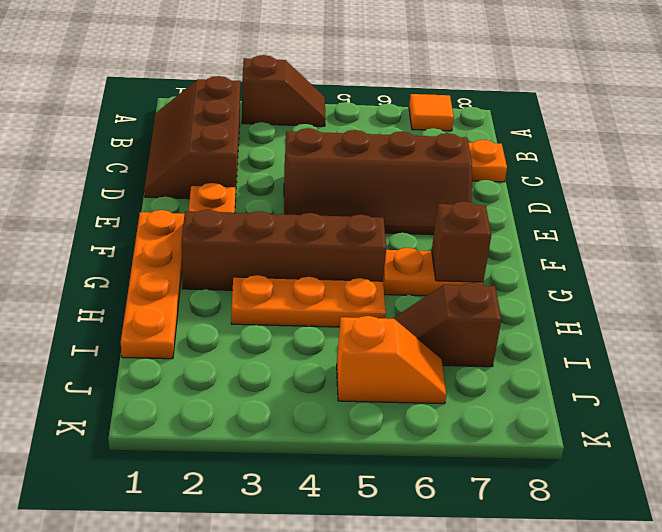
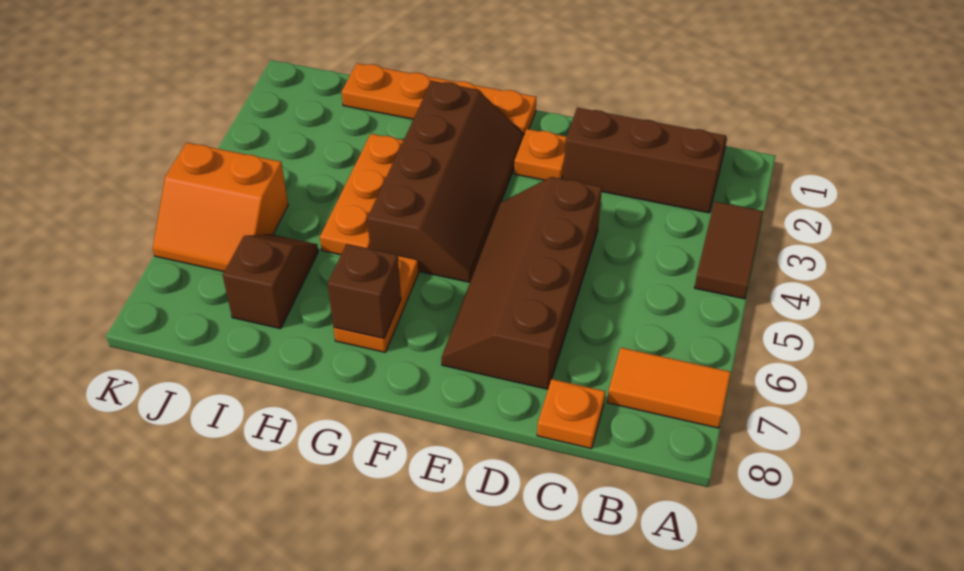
brown slope A3:A4 level 1 top 3 -> brown tile A3:A4 level 1
orange tile A7 level 1 -> orange tile A7:B7 level 1
orange slope J5:J6 level 1 top 5 -> orange slope J5:K6 level 1 top 5

